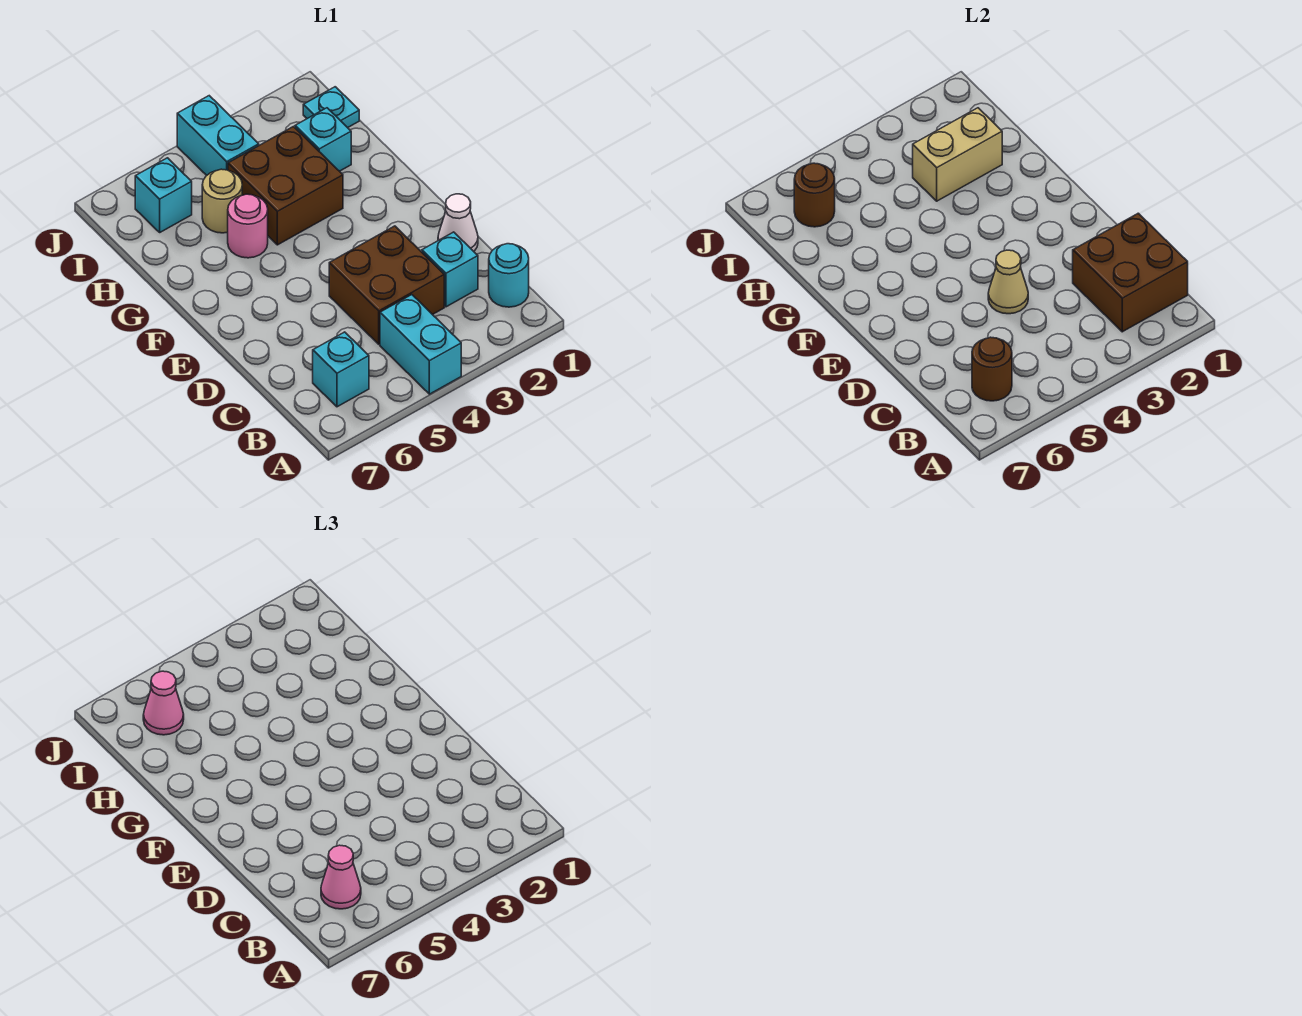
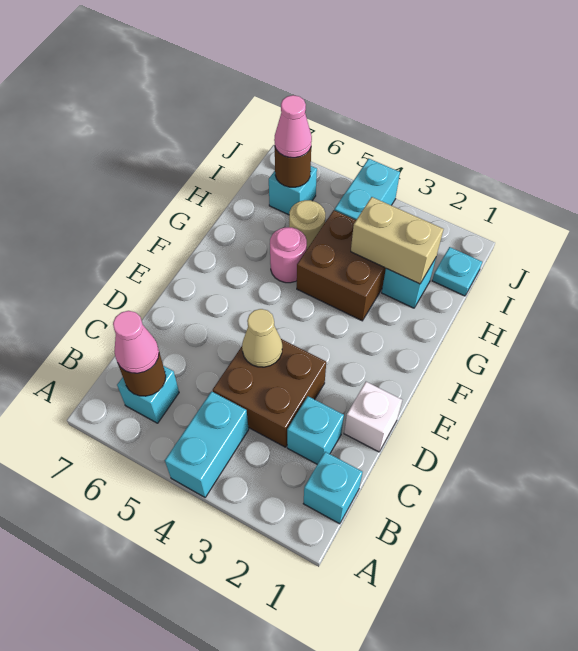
cyan round brick B1 level 1 -> cyan brick B1 level 1
brown brick B1:C2 level 2 -> none
white cone D1 level 1 -> white brick D1 level 1

